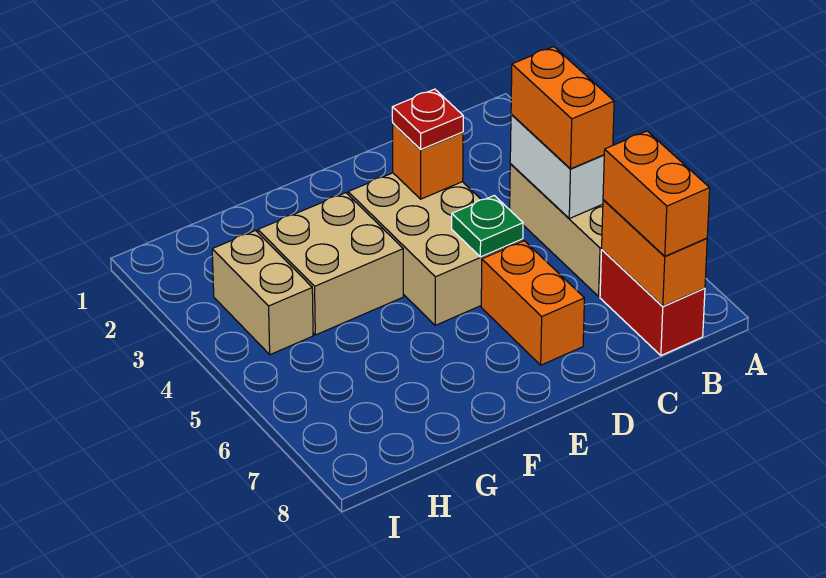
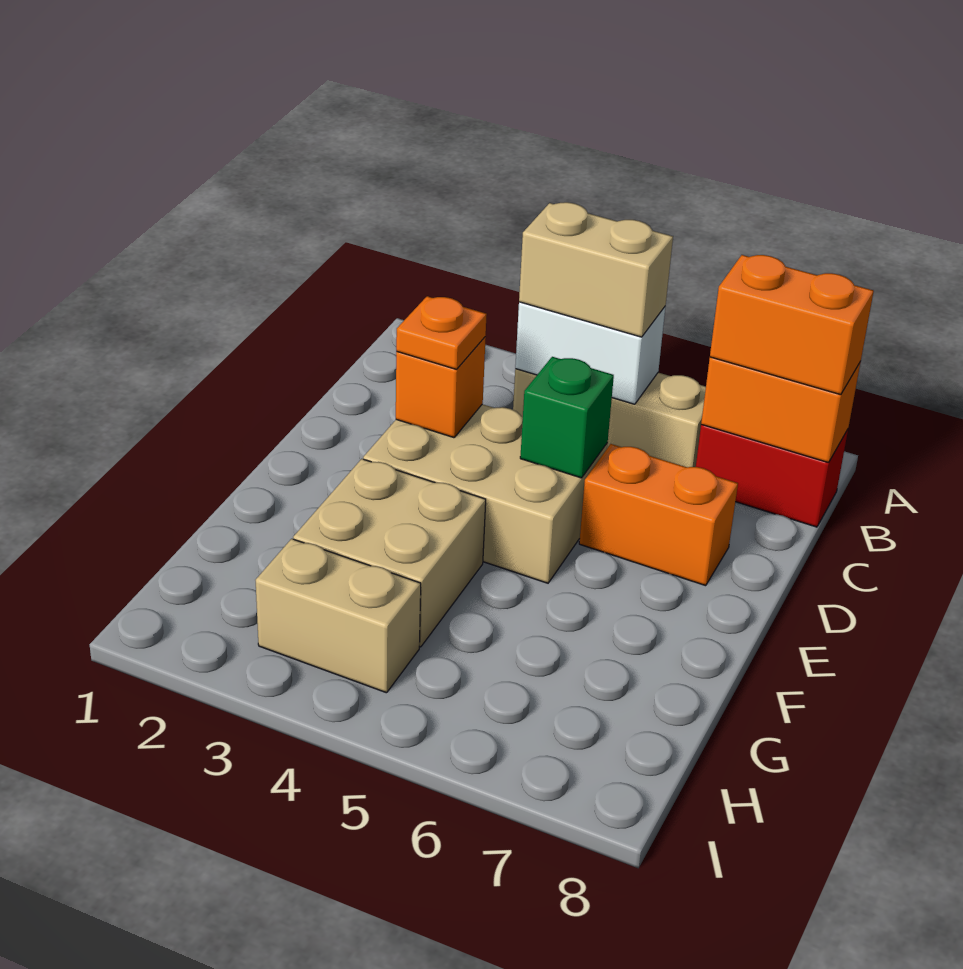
orange brick B4:B5 level 3 -> tan brick B4:B5 level 3
red plate D3 level 3 -> orange plate D3 level 3
green plate D5 level 2 -> green brick D5 level 2

